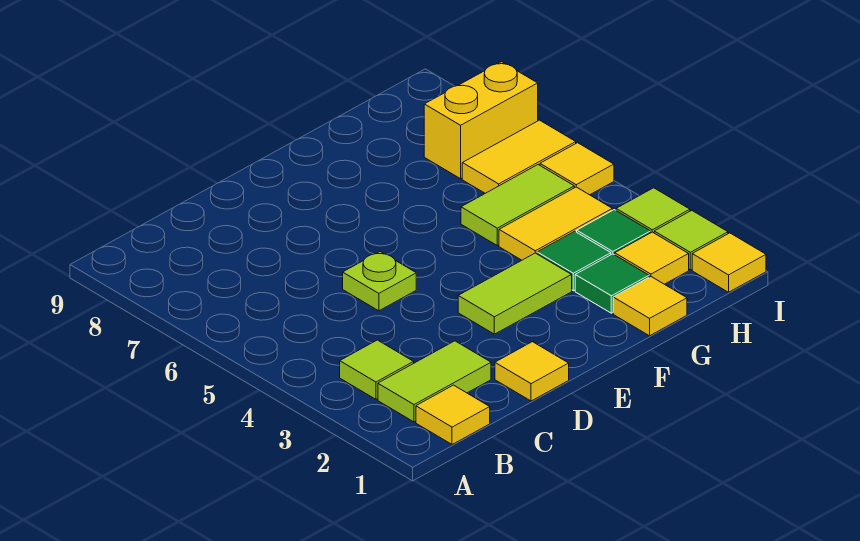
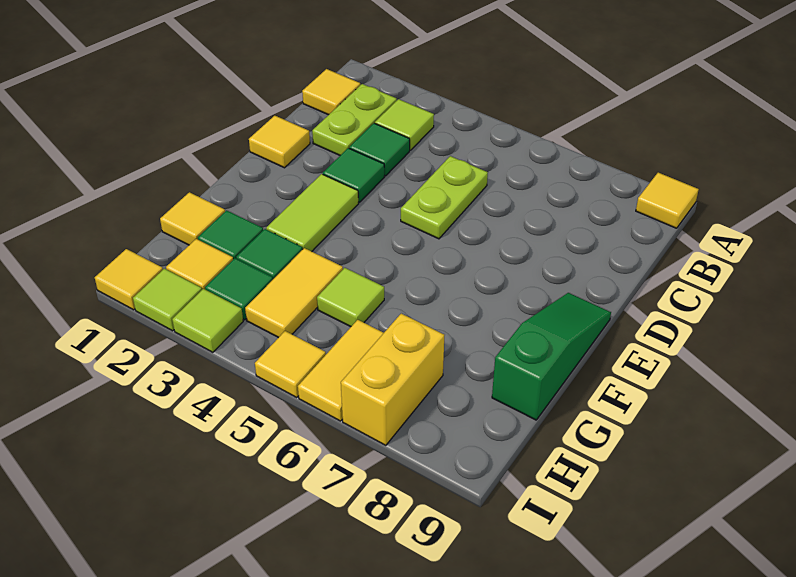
none -> yellow tile A9 level 1
lime tile B2:C2 level 1 -> lime plate B2:C2 level 1
none -> green tile C3 level 1
none -> green tile D3 level 1
lime plate D5 level 1 -> lime plate C5:D5 level 1
none -> green slope E9:G9 level 1 top G
lime tile G5:H5 level 1 -> lime tile G5 level 1

